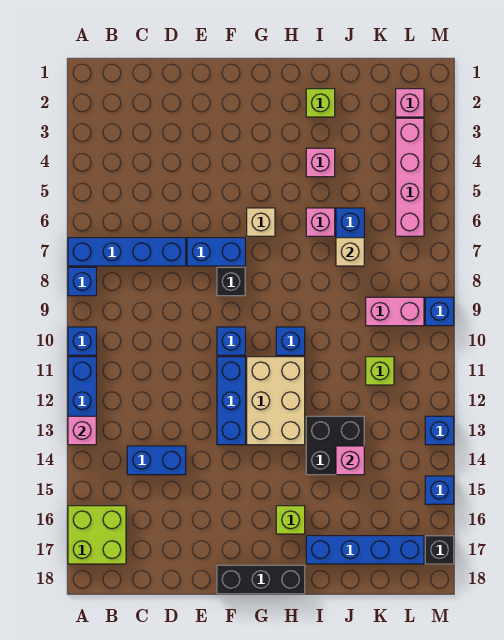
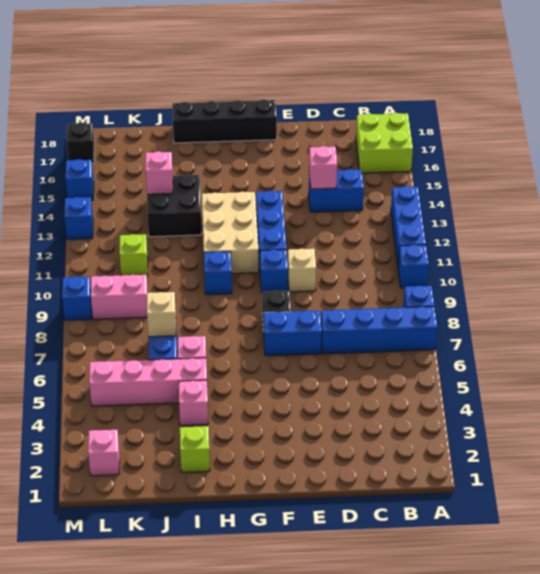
pink brick A13 level 2 -> pink brick D14 level 2
black brick F18:H18 level 1 -> black brick F18:I18 level 1
tan brick G6 level 1 -> tan brick E10 level 1
lime brick H16 level 1 -> none
blue brick I17:L17 level 1 -> none
pink brick L3:L6 level 1 -> pink brick I5:L5 level 1

